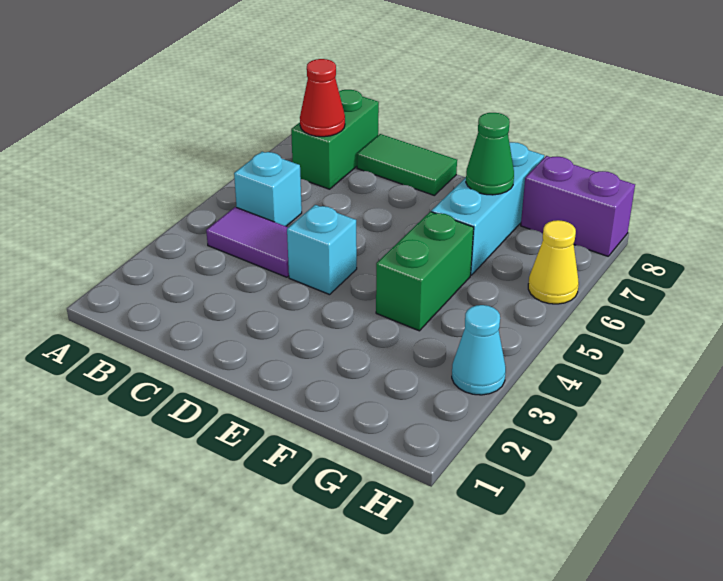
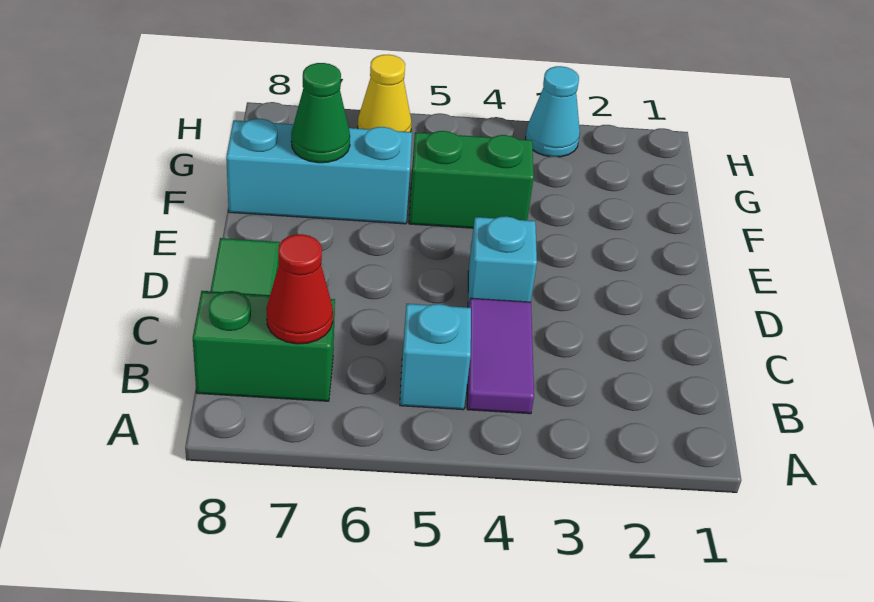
purple brick G8:H8 level 1 -> none

